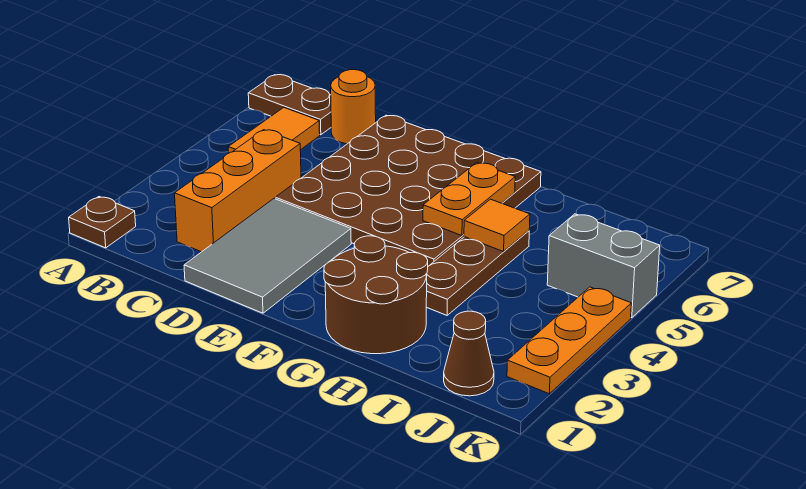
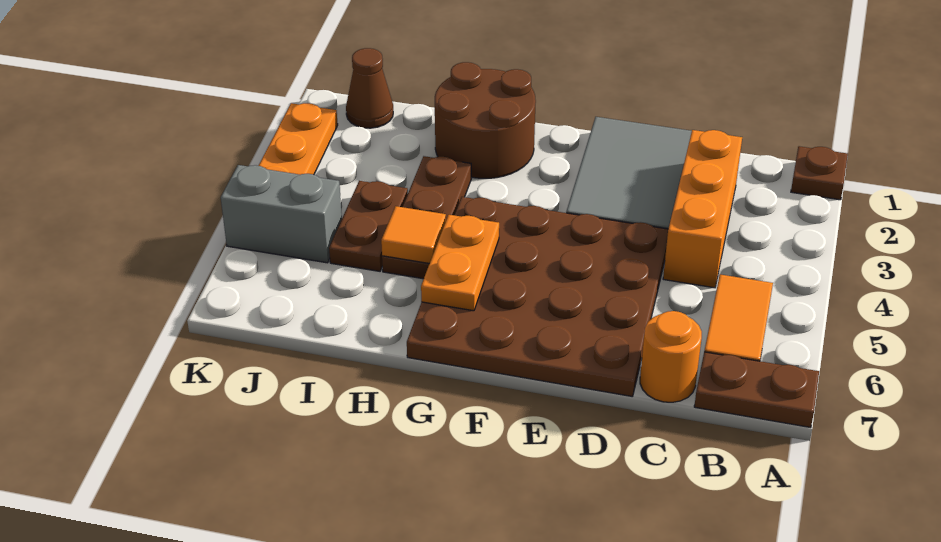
none -> brown plate I4:I5 level 1

